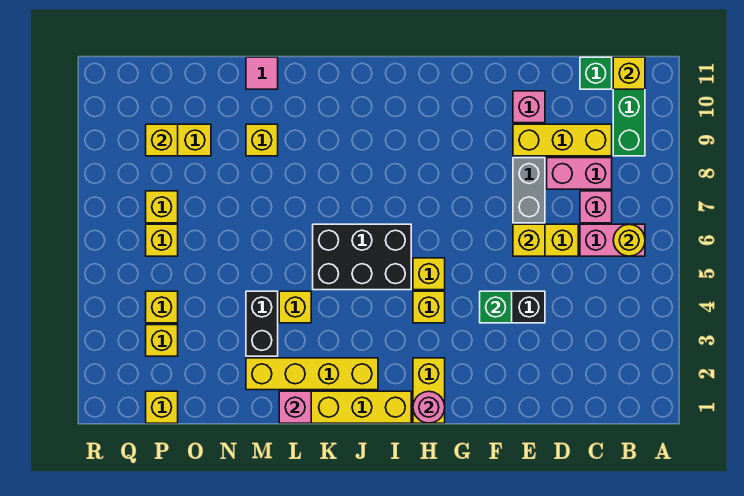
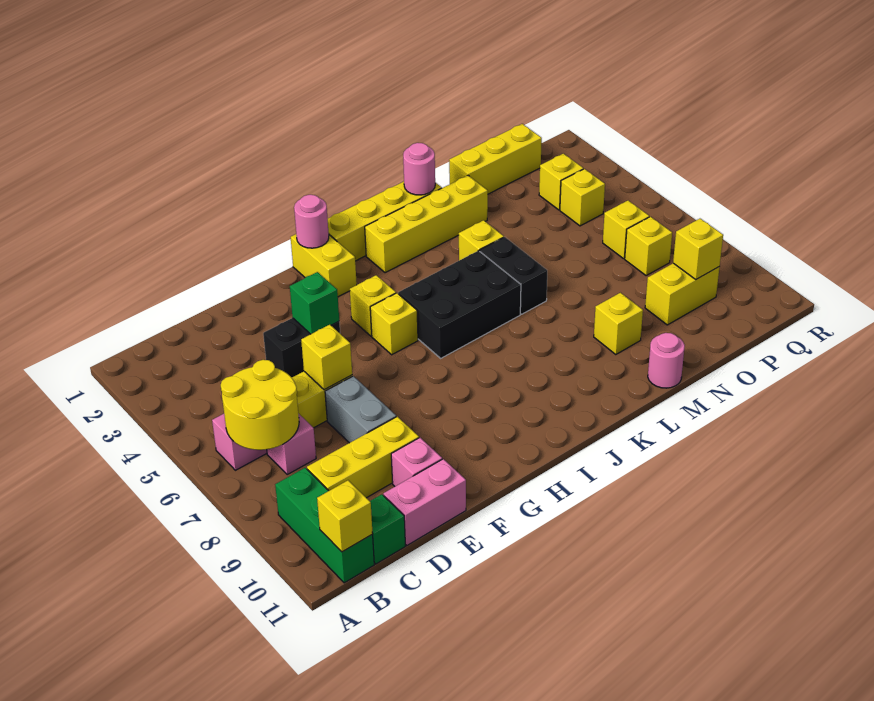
yellow round brick B6 level 2 -> yellow round brick B6:C7 level 2
pink brick C8:D8 level 1 -> pink brick D11:E11 level 1
pink brick L1 level 2 -> pink round brick L1 level 2
black brick M3:M4 level 1 -> black brick L5:L6 level 1
pink tile M11 level 1 -> pink round brick M11 level 1
yellow brick P1 level 1 -> yellow brick N1:P1 level 1

